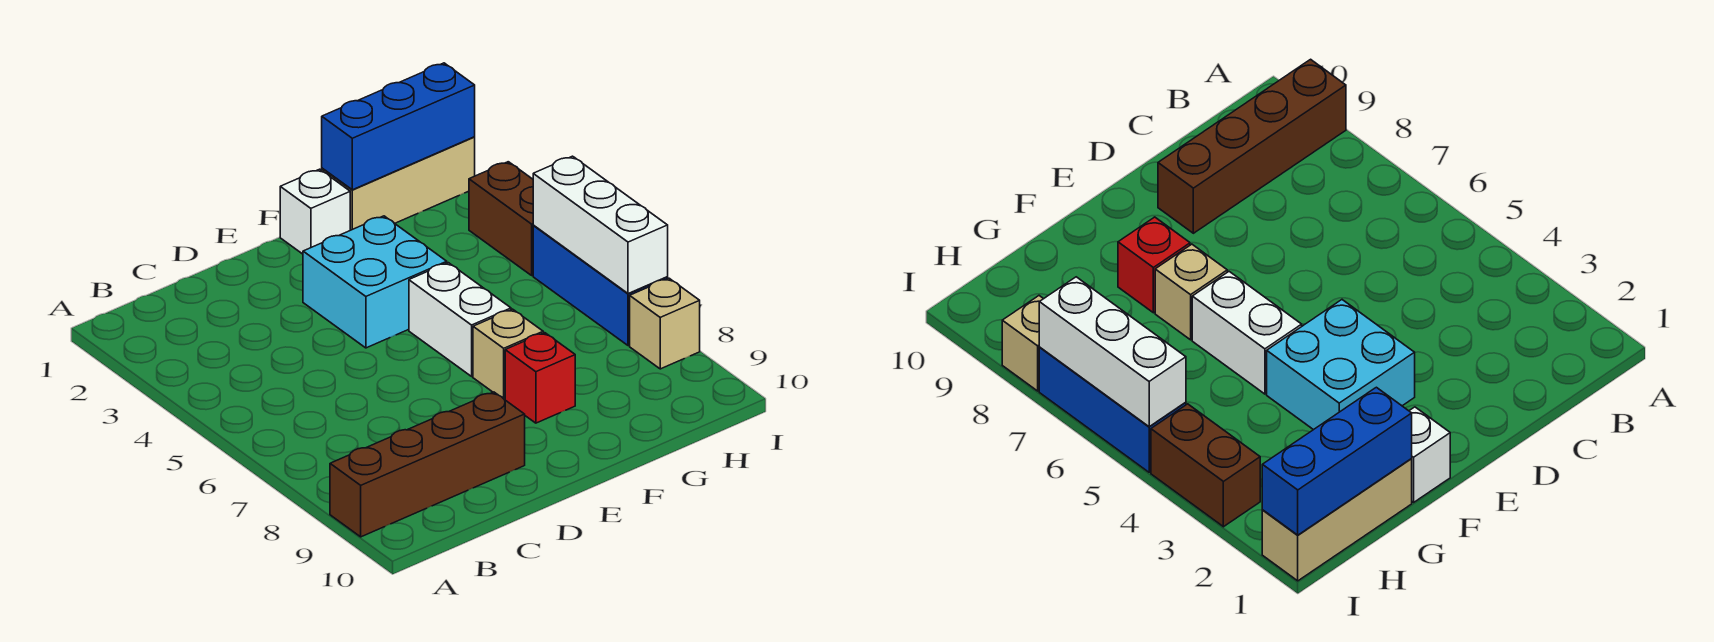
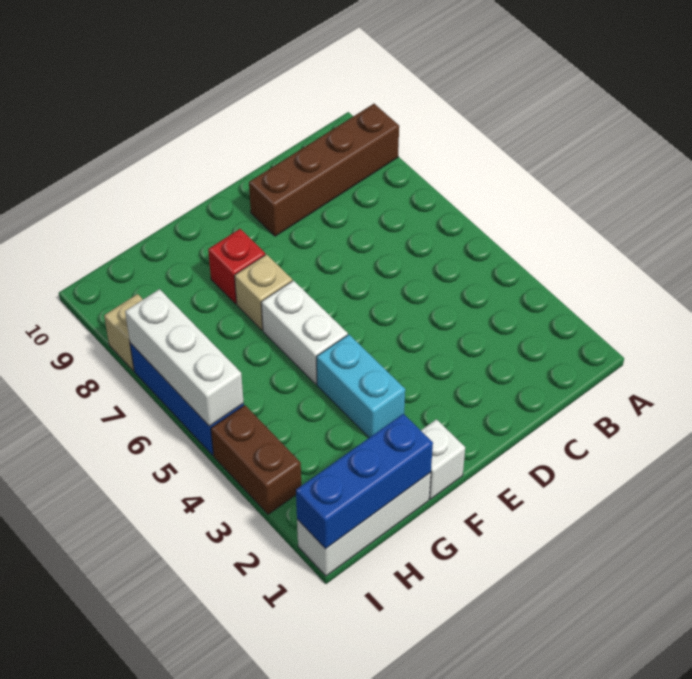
cyan brick E3:F4 level 1 -> cyan brick F3:F4 level 1
tan brick G1:I1 level 1 -> white brick G1:I1 level 1

